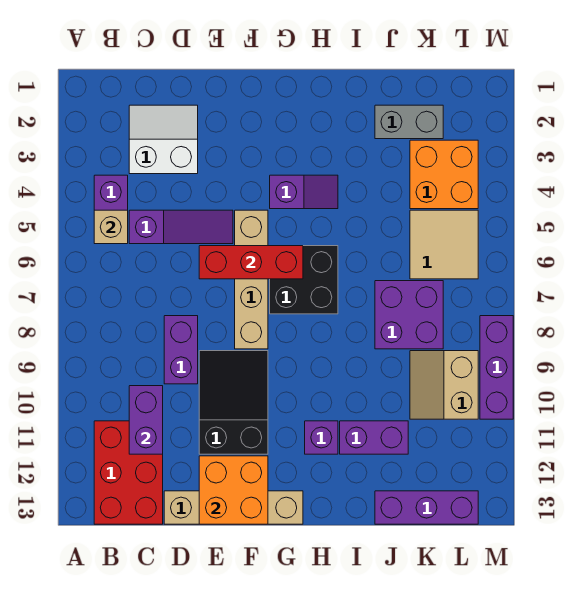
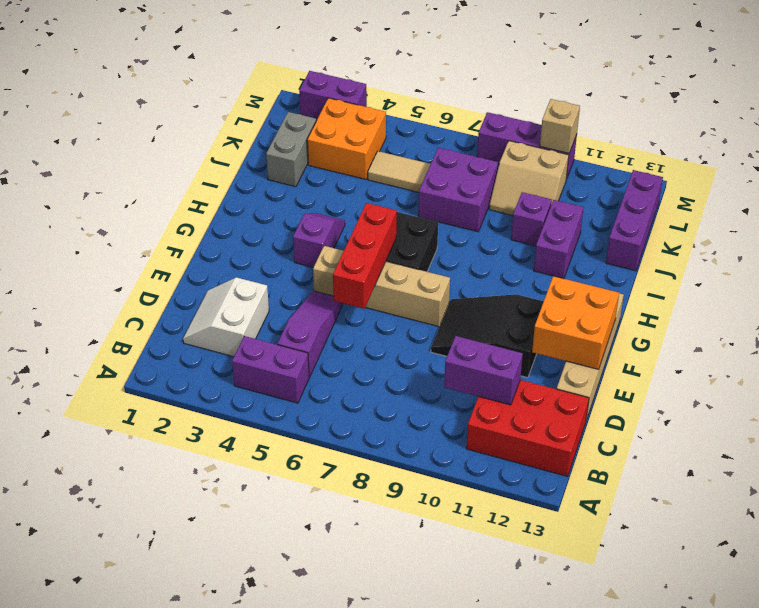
tan brick B5 level 2 -> tan brick M10 level 2
purple brick D8:D9 level 1 -> purple brick M2:M3 level 1
purple brick H11 level 1 -> purple brick J10 level 1
tan tile K5:L6 level 1 -> tan tile K5:K6 level 1

